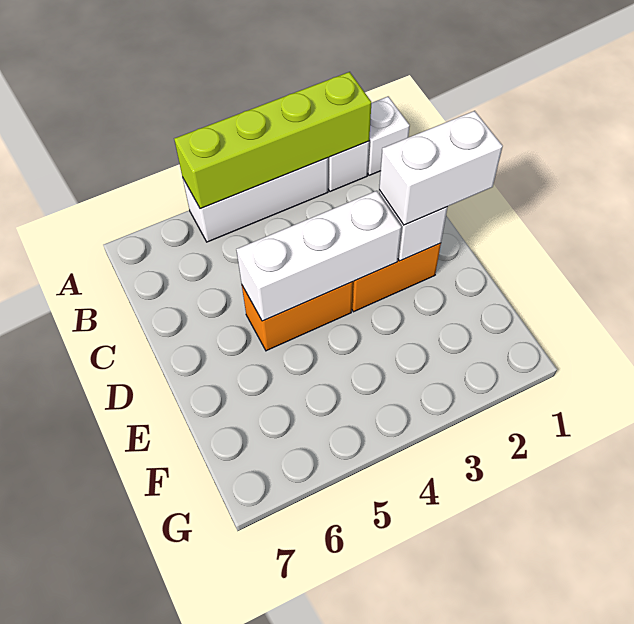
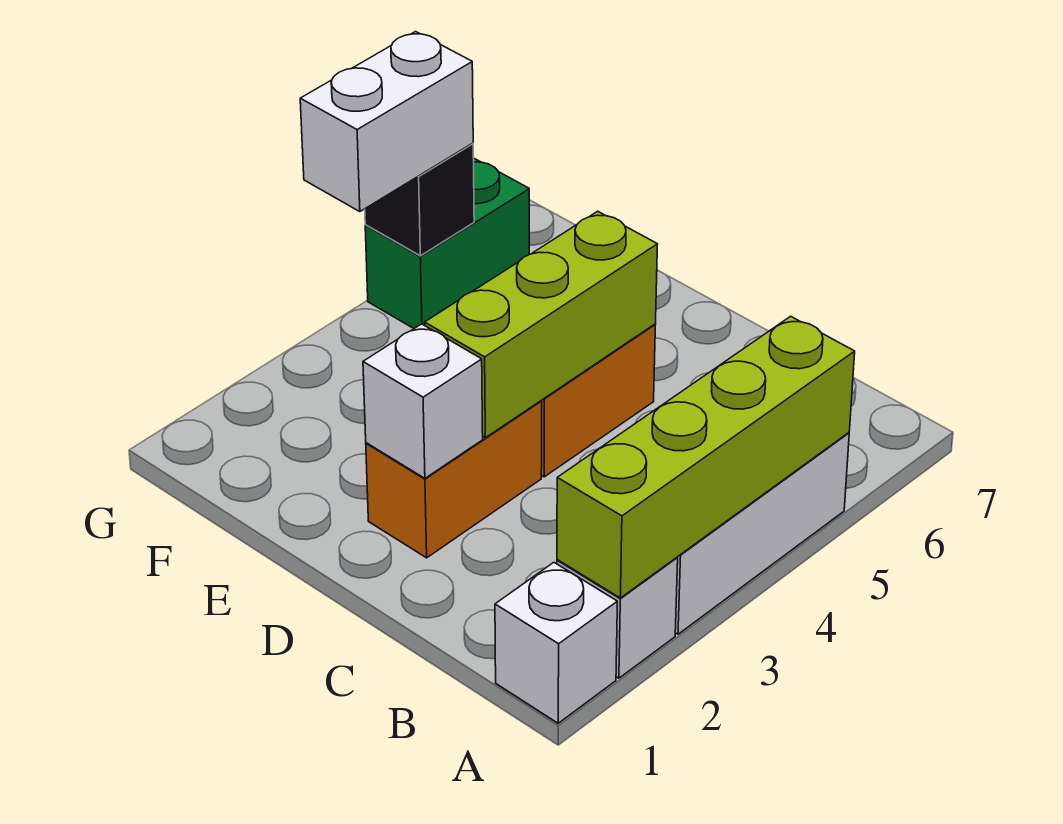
white brick D1:D2 level 3 -> white brick G4:G5 level 3
white brick D3:D5 level 2 -> lime brick D3:D5 level 2
none -> green brick G5:G6 level 1
none -> black brick G5 level 2

